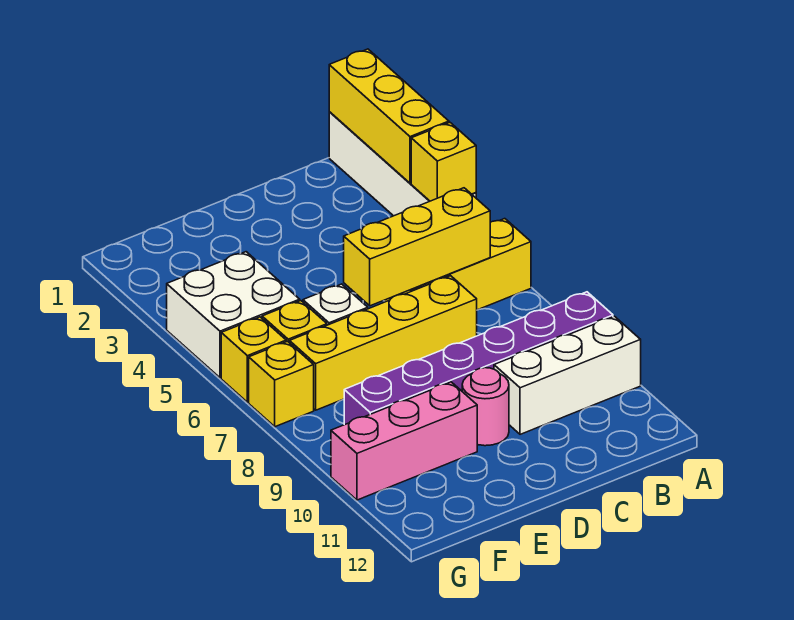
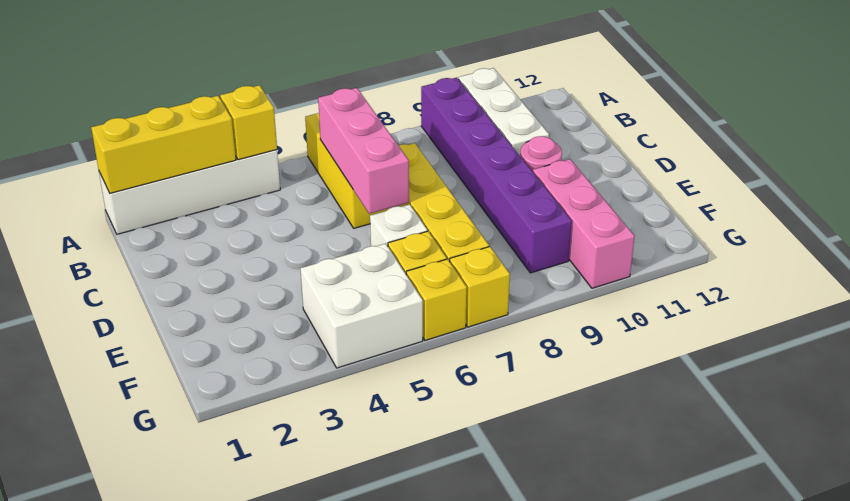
yellow brick B6:D6 level 2 -> pink brick B6:D6 level 2

